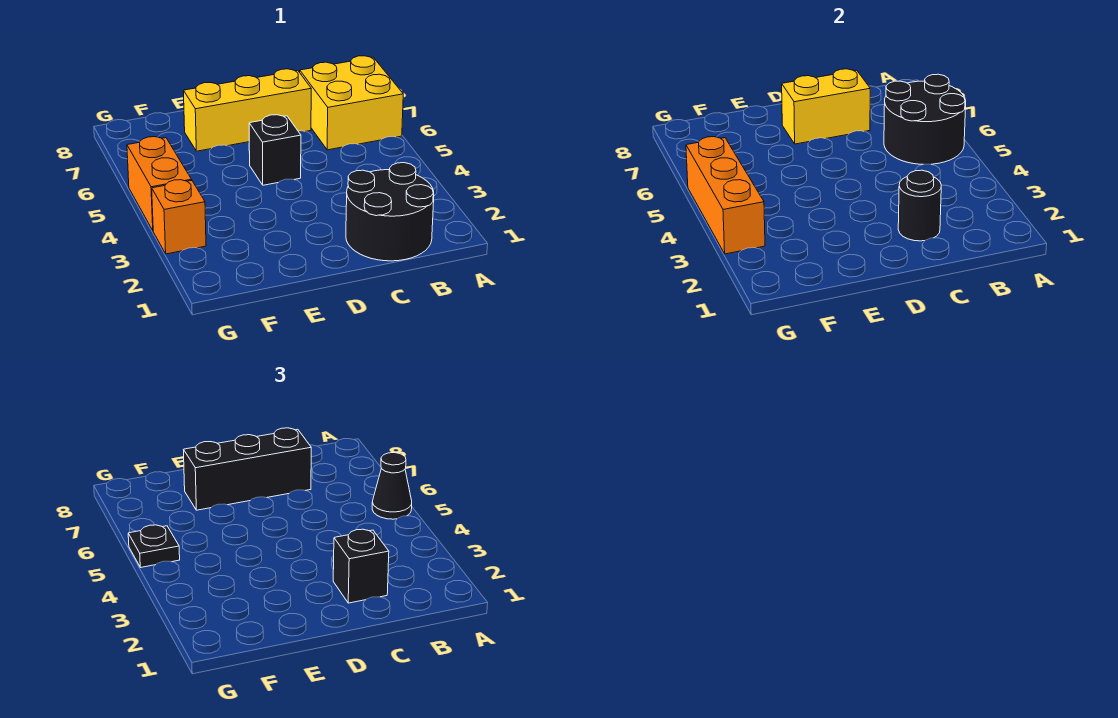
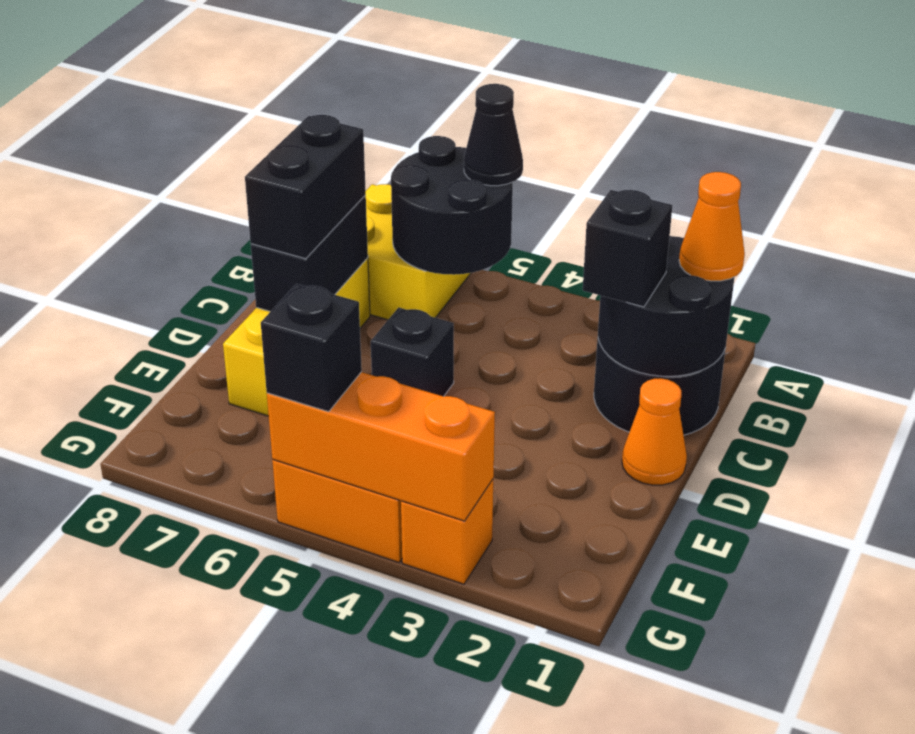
none -> orange cone B1 level 3
black round brick C2 level 2 -> black round brick B1:C2 level 2
yellow brick C7:D7 level 2 -> black brick C7:D7 level 2
black brick C7:E7 level 3 -> black brick C7:D7 level 3
none -> orange cone D1 level 1
black plate G5 level 3 -> black brick G5 level 3

